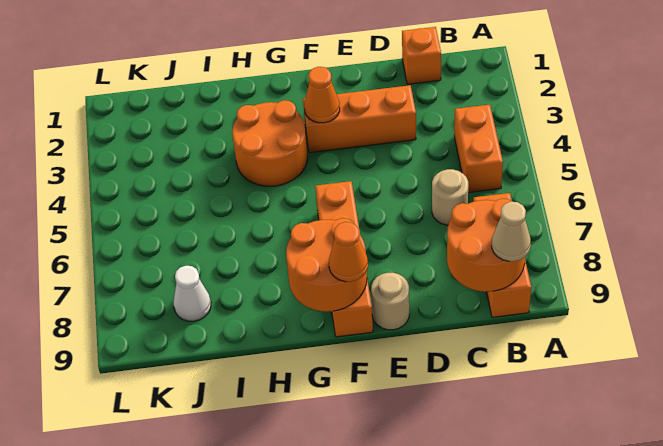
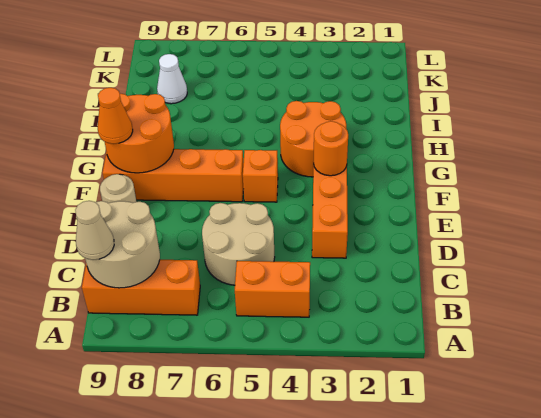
orange round brick B8:C9 level 2 -> tan round brick B8:C9 level 2
orange brick C1 level 1 -> orange brick F5 level 1
tan round brick C6 level 1 -> tan round brick C5:D6 level 1
orange cone F3 level 2 -> orange round brick F3 level 2

